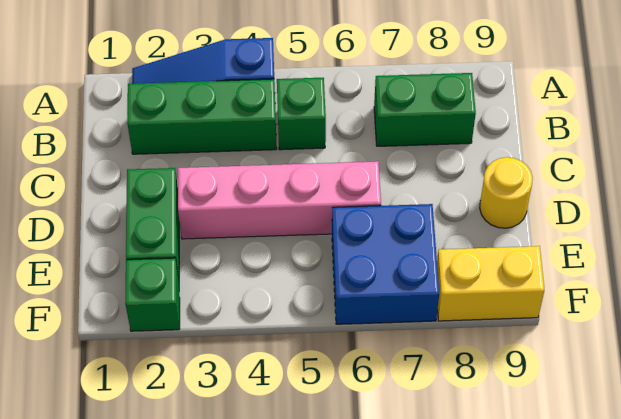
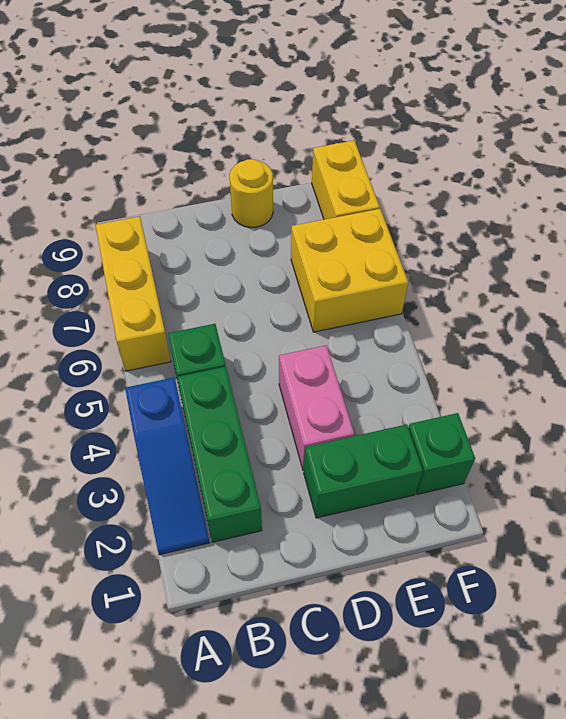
none -> yellow brick A6:A8 level 1
green brick B7:B8 level 1 -> none
pink brick D3:D6 level 1 -> pink brick D3:D4 level 1
blue brick E6:F7 level 1 -> yellow brick E6:F7 level 1

